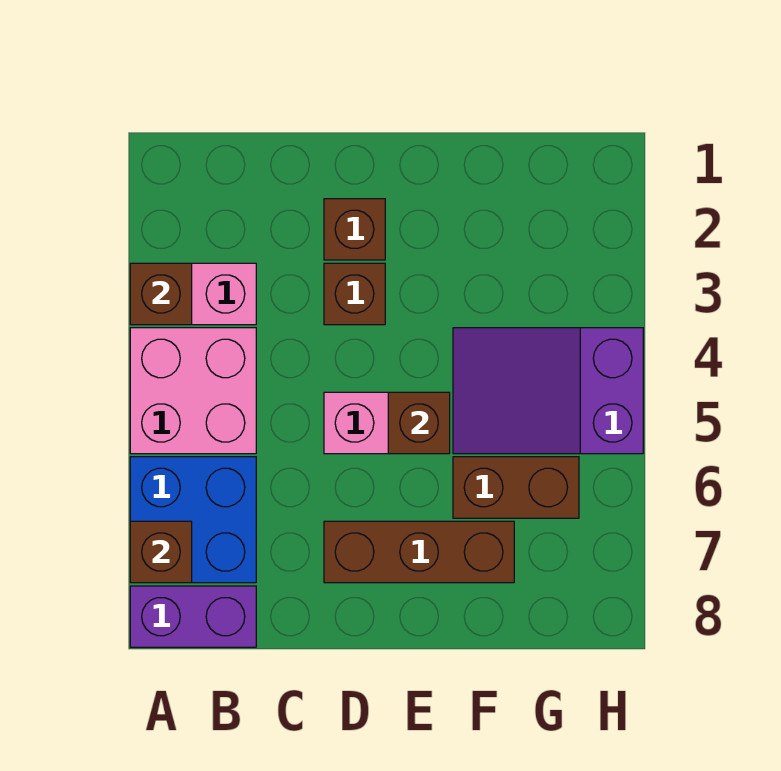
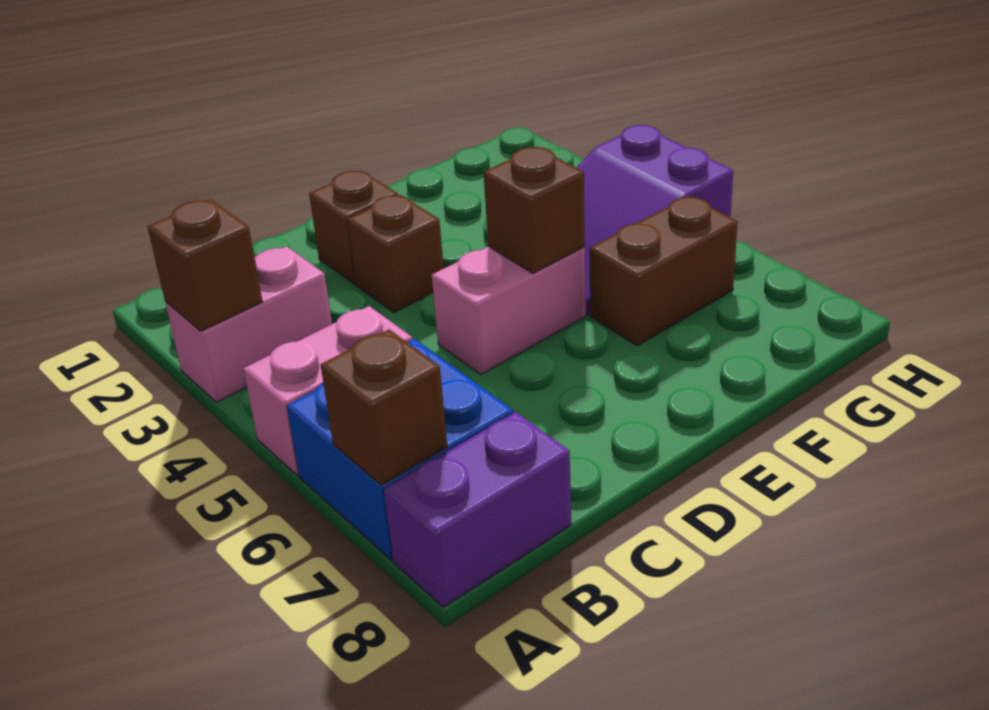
pink brick A4:B5 level 1 -> pink brick A5:B5 level 1
brown brick D7:F7 level 1 -> none

